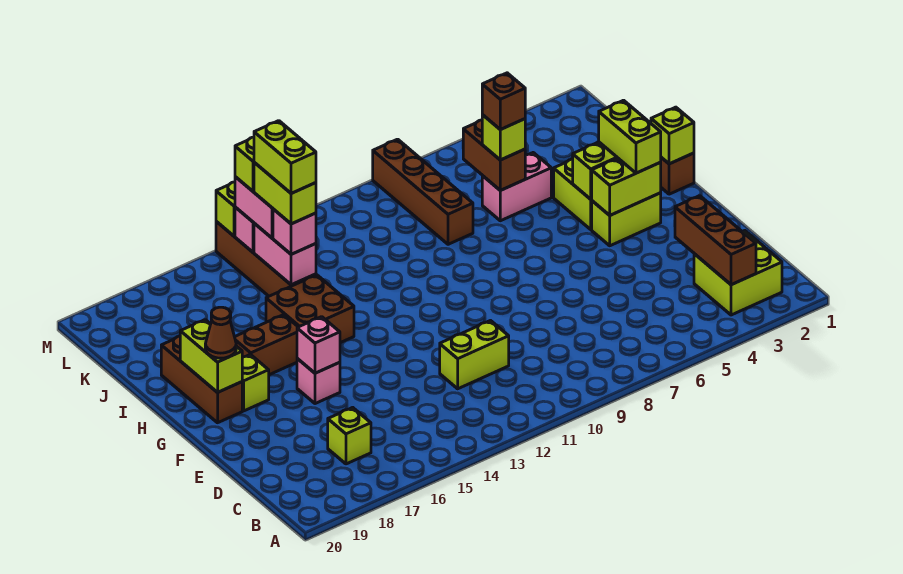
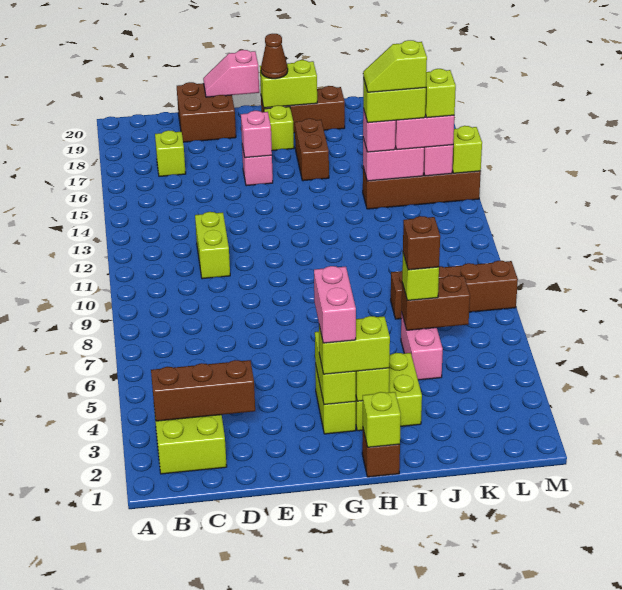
none -> pink slope E20:F20 level 2 top F
none -> pink brick G3:G4 level 4
brown brick H14:I15 level 1 -> brown brick D19:E20 level 1
lime brick J14:K14 level 5 -> lime slope J14:K14 level 5 top K

